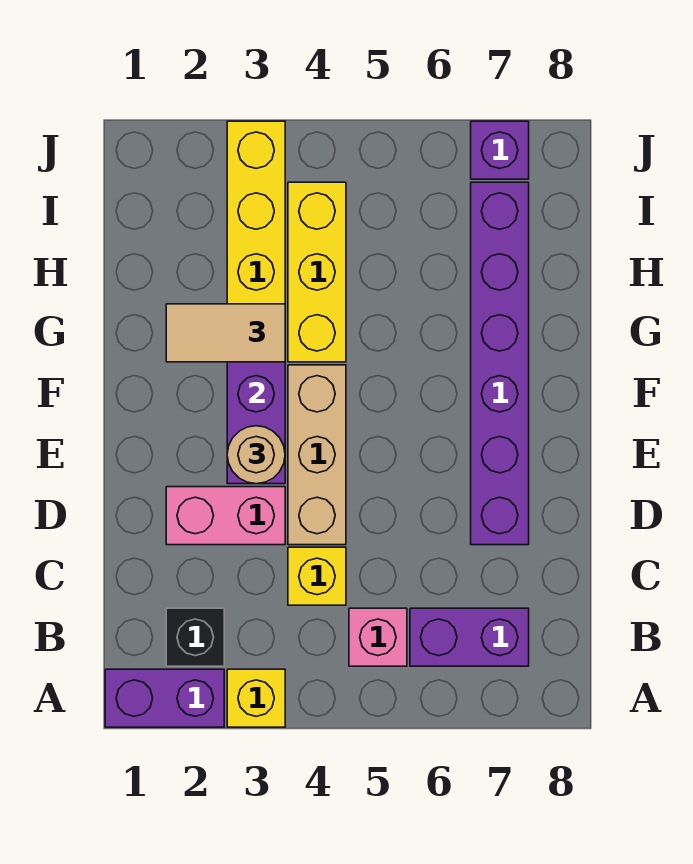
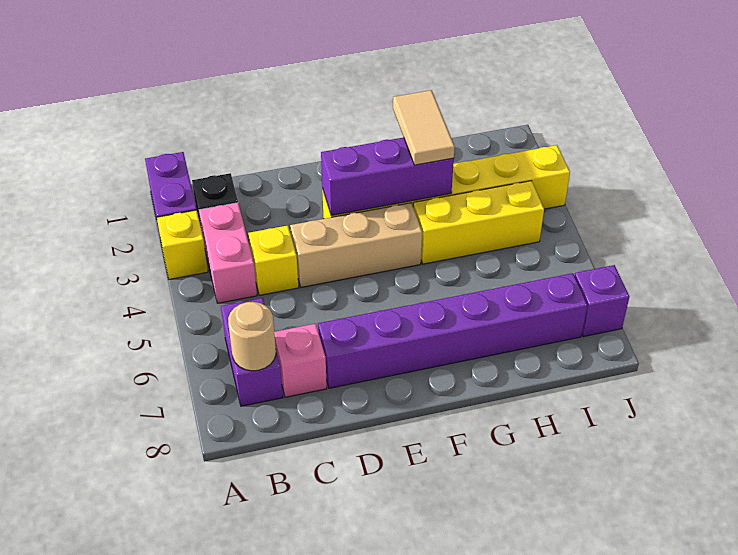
pink brick B5 level 1 -> pink brick C7 level 1
pink brick D2:D3 level 1 -> pink brick B3:B4 level 1
tan round brick E3 level 3 -> tan round brick B7 level 2

